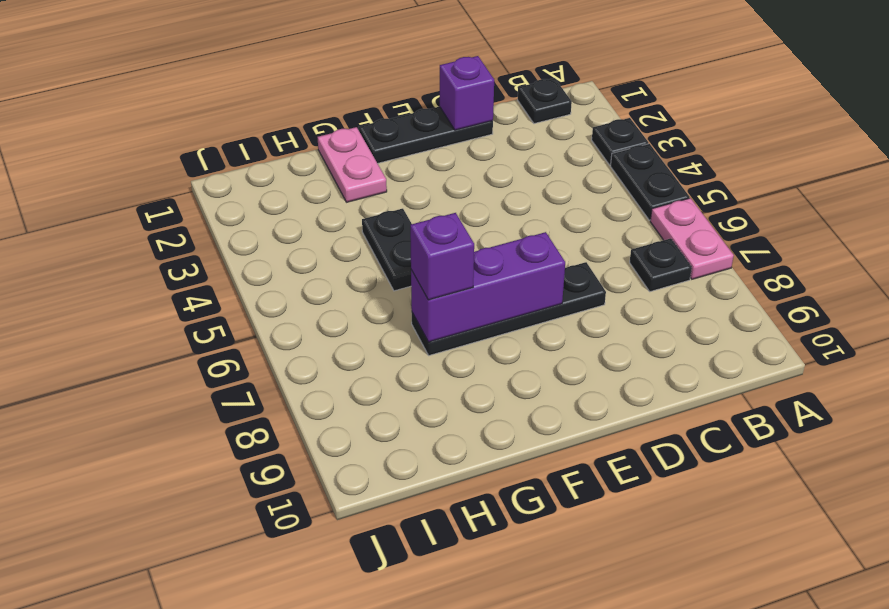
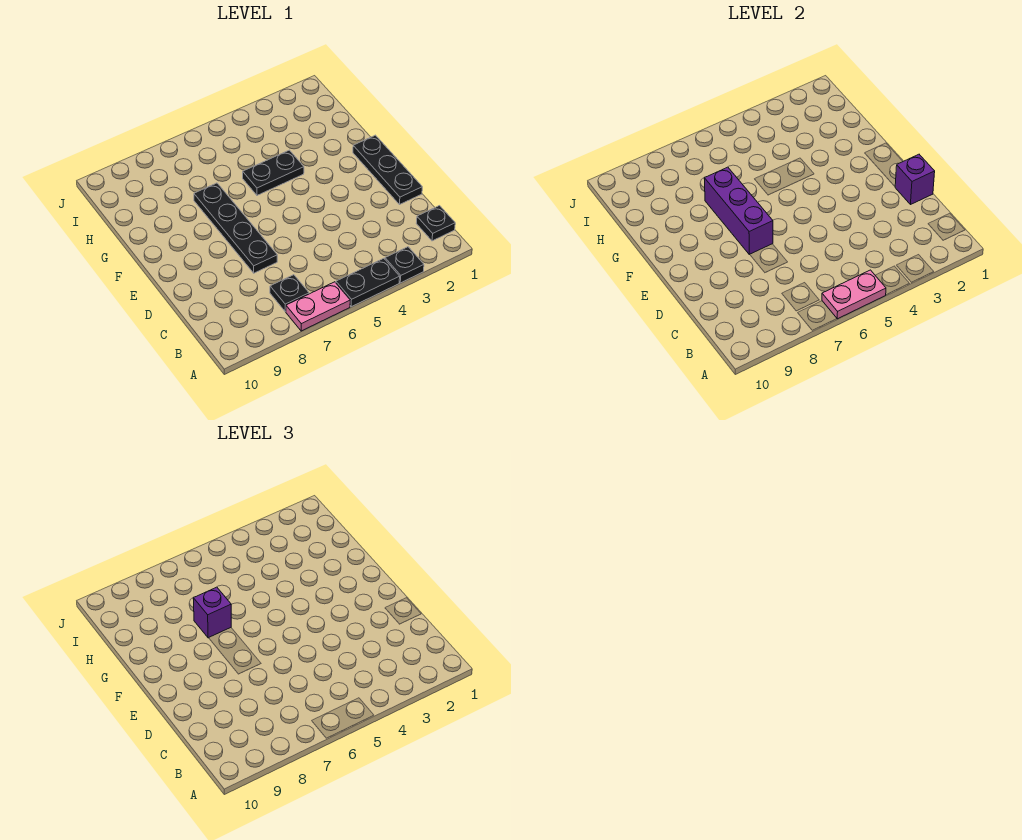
pink plate G1:G2 level 1 -> pink plate A5:A6 level 2

